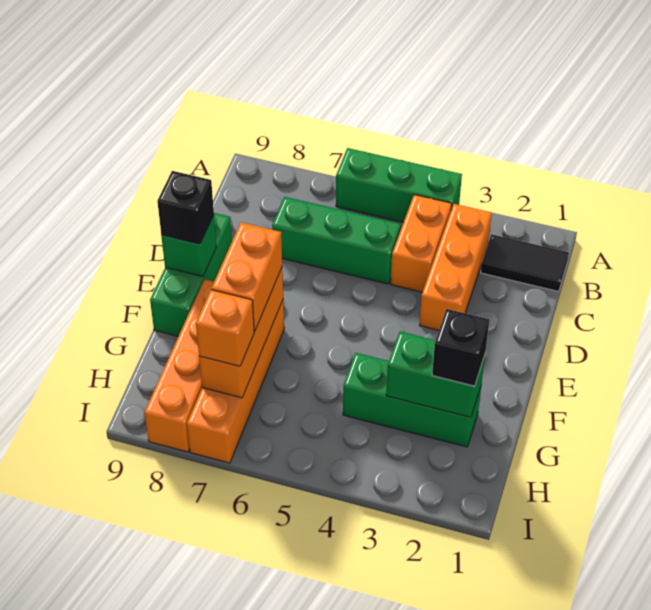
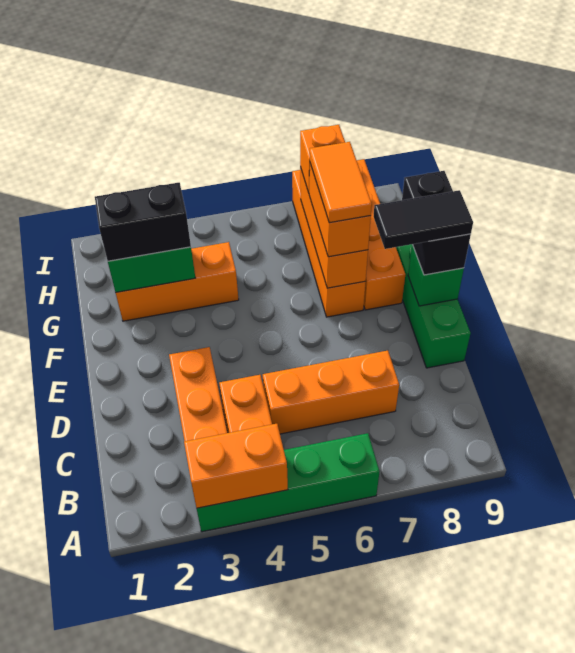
none -> orange brick A3:A4 level 2
green brick A4:A6 level 1 -> green brick A3:A6 level 1
black tile B1:B2 level 1 -> black tile E8:E9 level 4
green brick C5:C7 level 1 -> orange brick C5:C7 level 1
black brick E9 level 3 -> black brick E9:F9 level 3
none -> orange tile F7:G7 level 4
green brick G2:G4 level 1 -> orange brick G2:G4 level 1
black brick G2 level 3 -> black brick G2:G3 level 3

